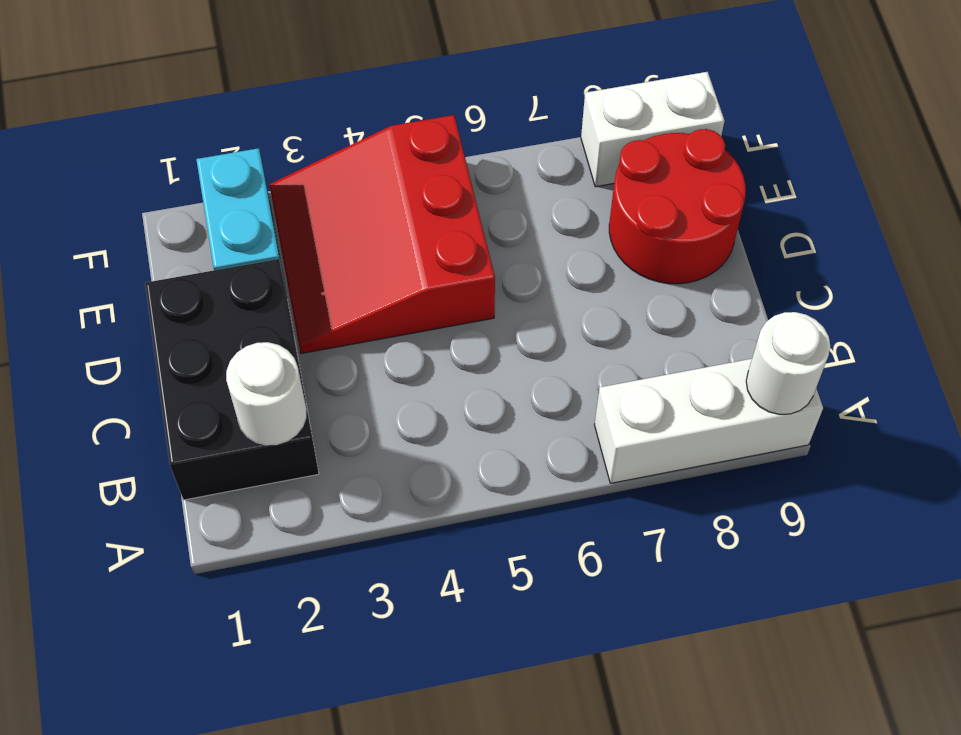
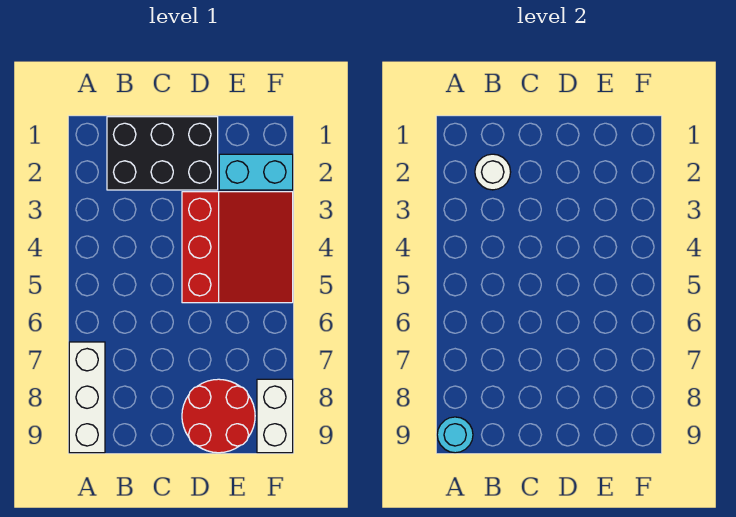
white round brick A9 level 2 -> cyan round brick A9 level 2
red slope D3:F5 level 1 top 5 -> red slope D3:F5 level 1 top D

